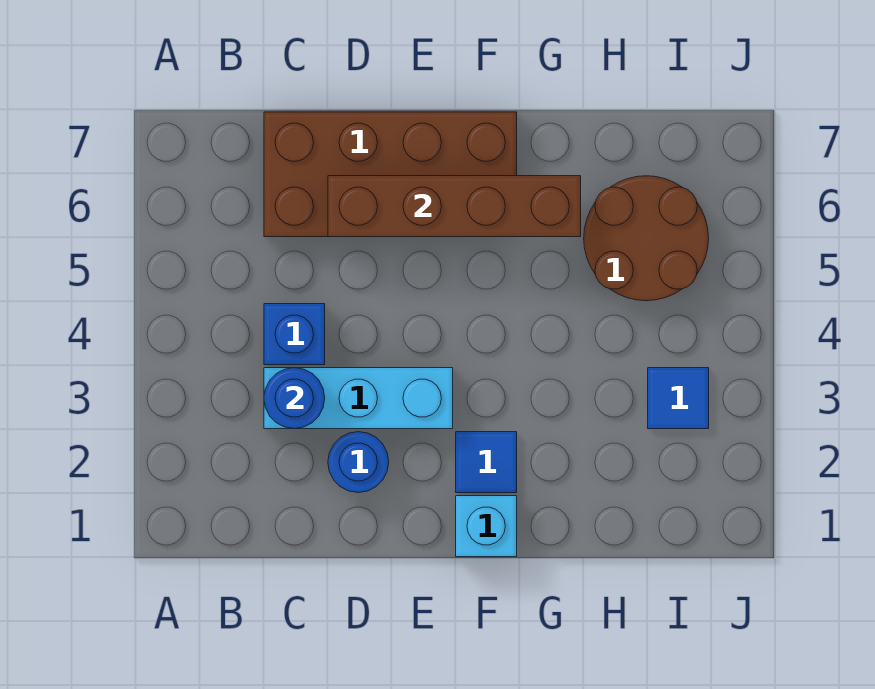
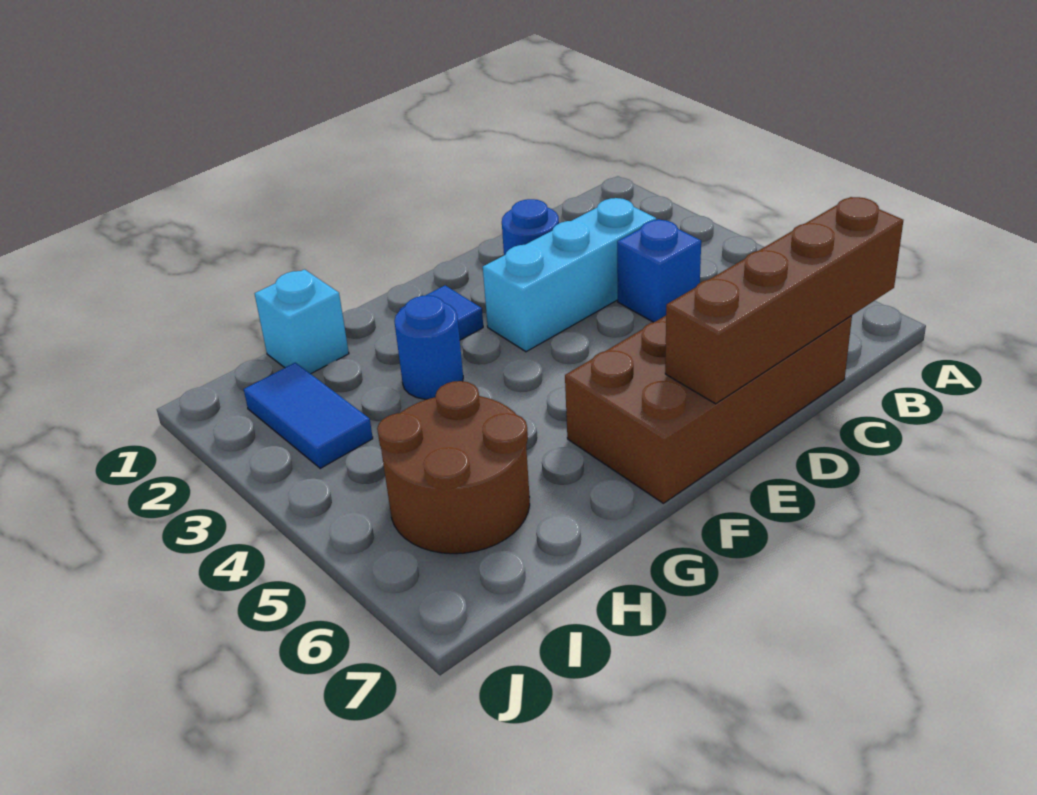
blue round brick C3 level 2 -> blue round brick G3 level 1
brown brick D6:G6 level 2 -> brown brick B7:E7 level 2
cyan brick F1 level 1 -> cyan brick H1 level 1
blue tile I3 level 1 -> blue tile I2:I3 level 1

